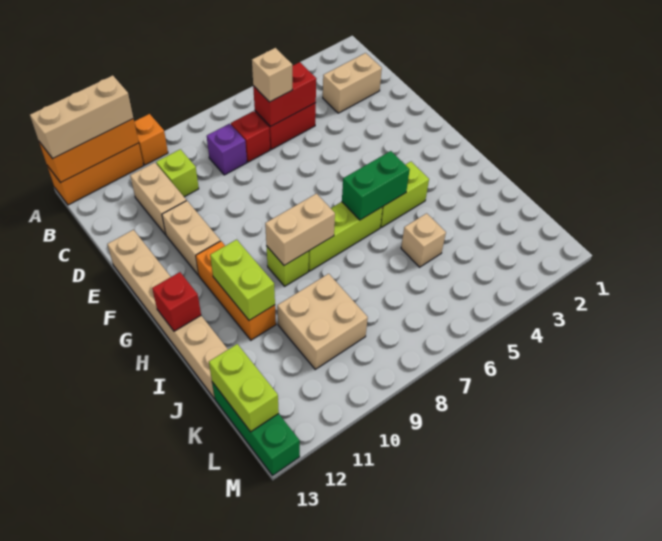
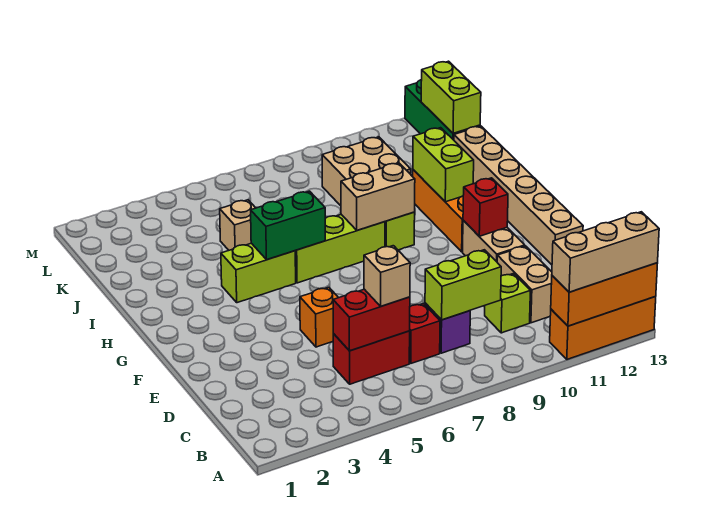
orange brick A10 level 1 -> orange brick E5 level 1
tan brick C2:C3 level 1 -> none
none -> lime brick C8:C9 level 2
red brick H13 level 2 -> red brick F11 level 2

